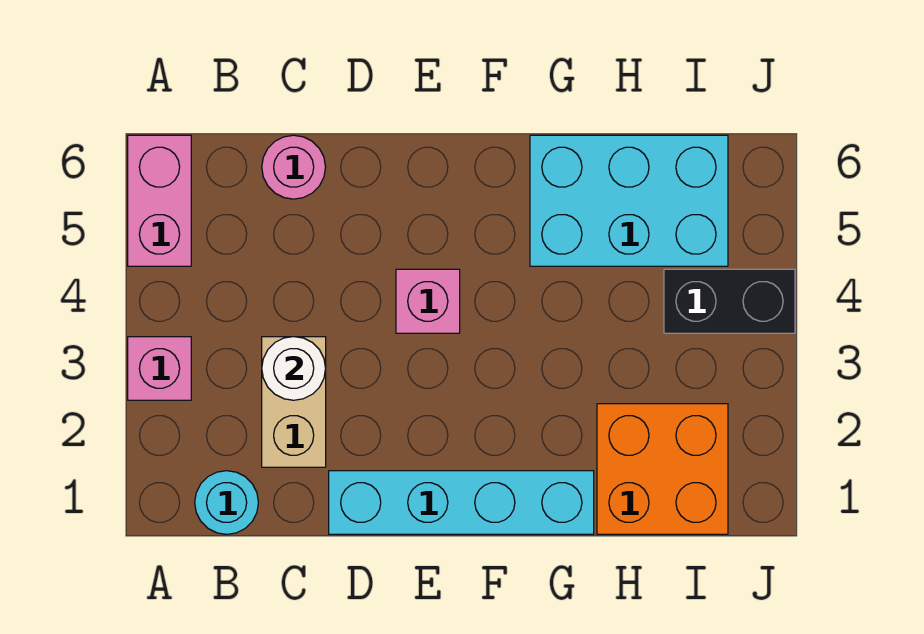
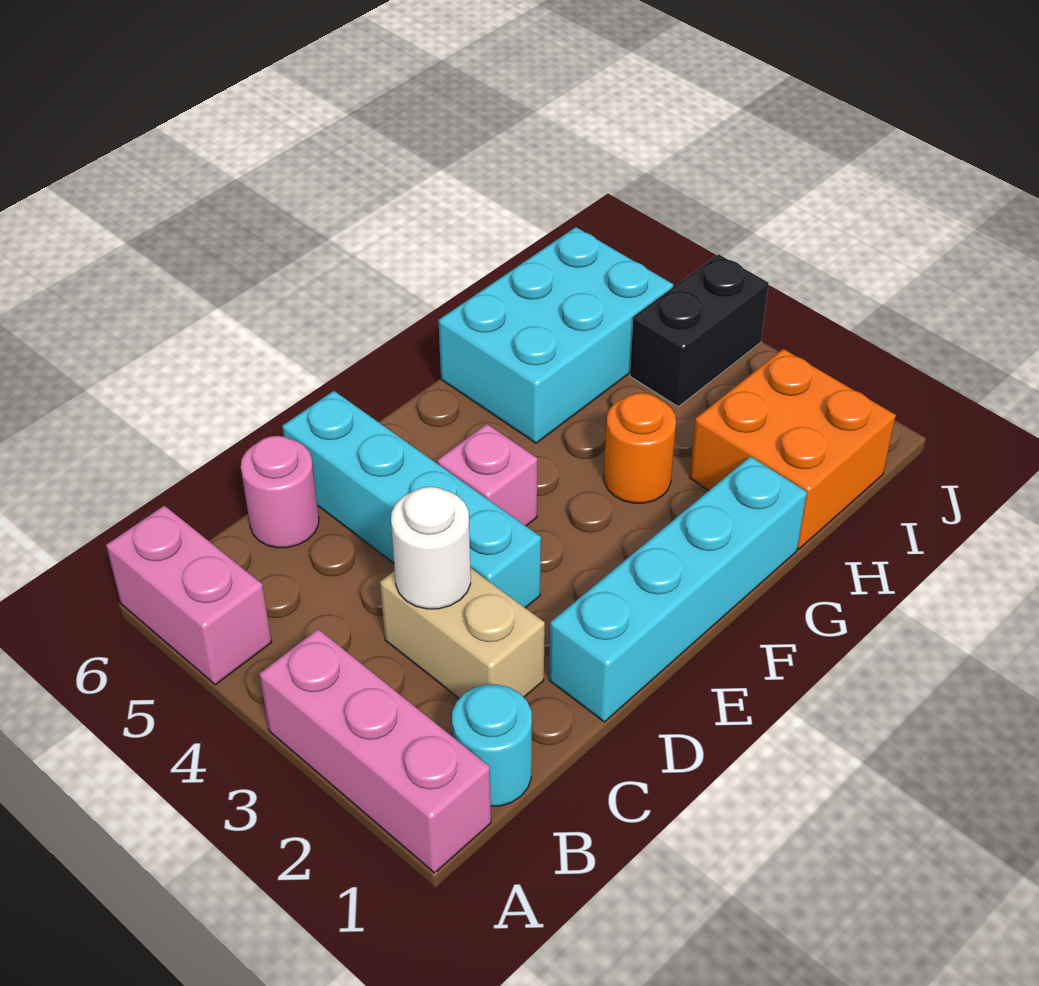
pink brick A3 level 1 -> pink brick A1:A3 level 1
none -> cyan brick D3:D6 level 1
none -> orange round brick G3 level 1

